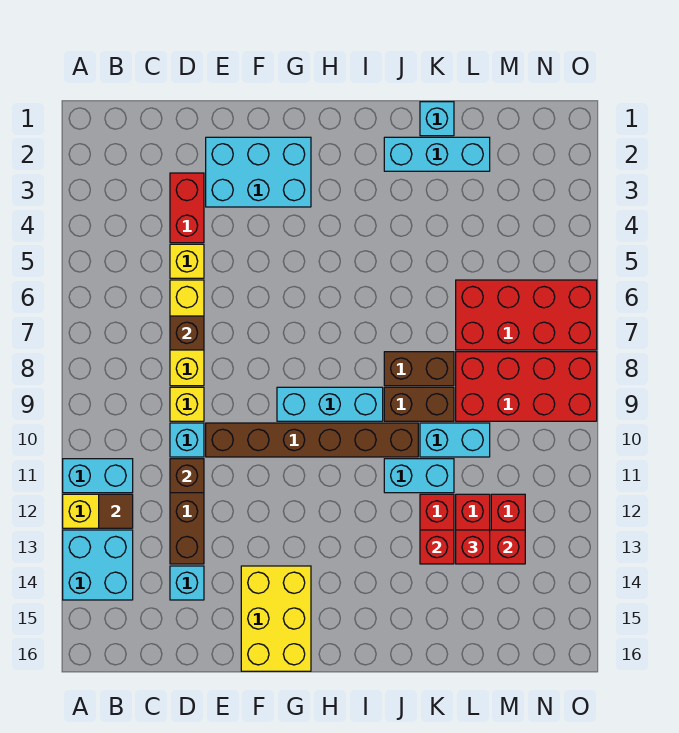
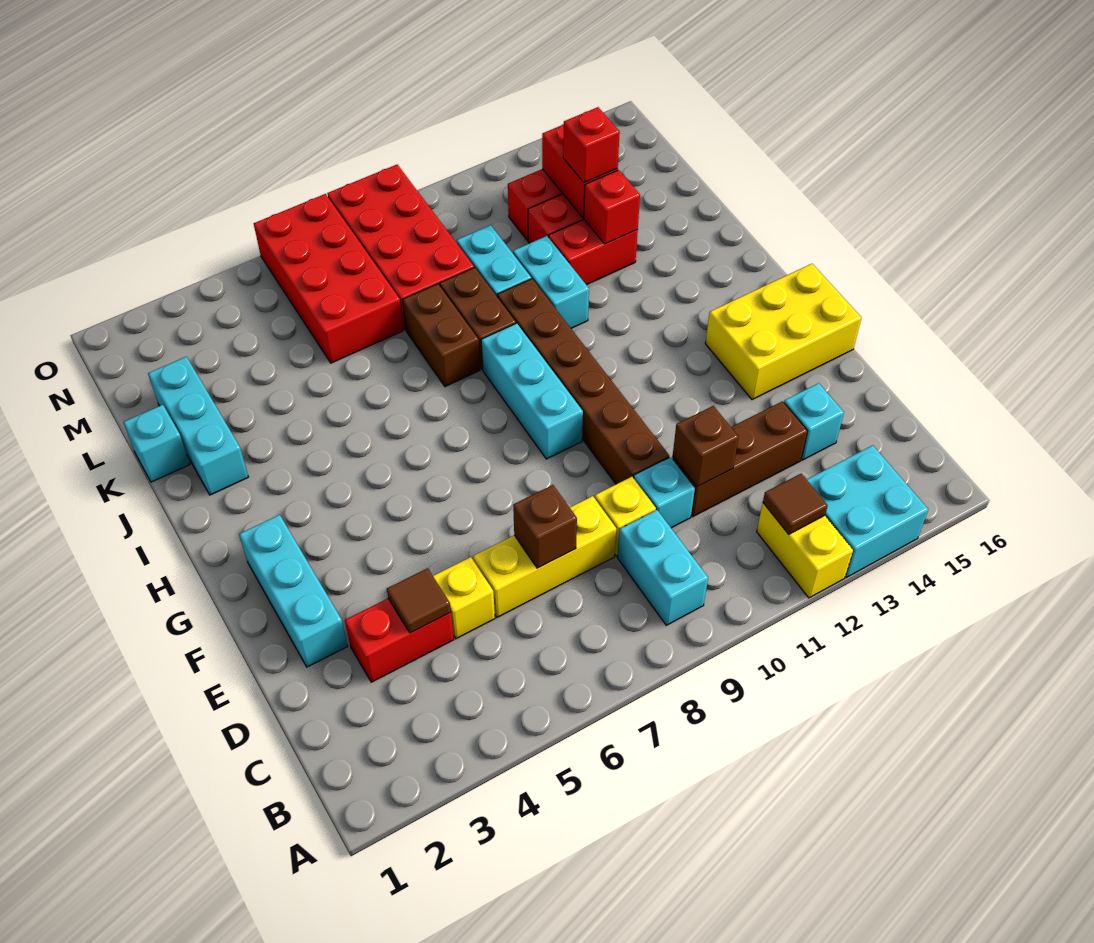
cyan brick A11:B11 level 1 -> cyan brick B9:C9 level 1
none -> brown tile D4 level 2
cyan brick E2:G3 level 1 -> cyan brick E2:G2 level 1

